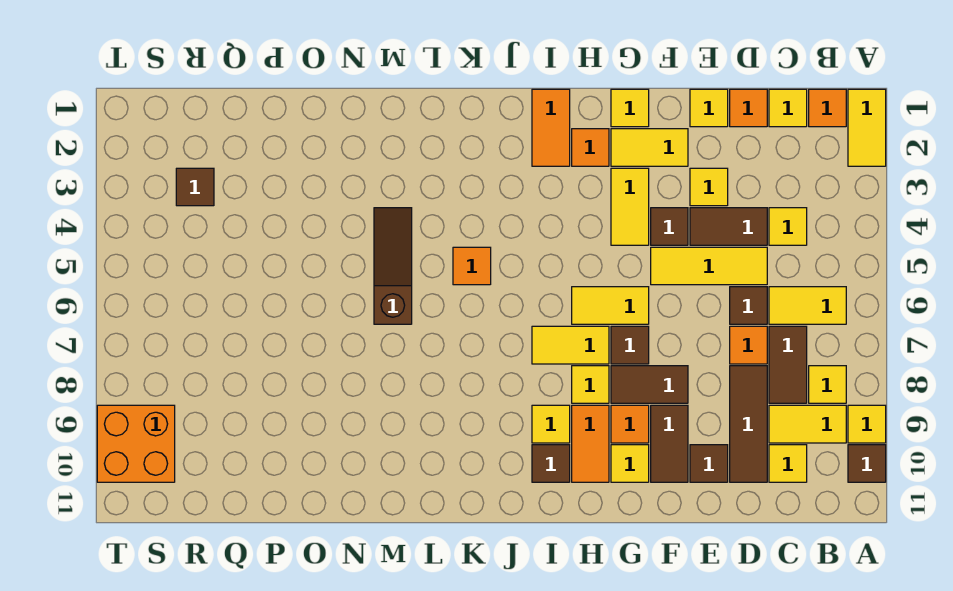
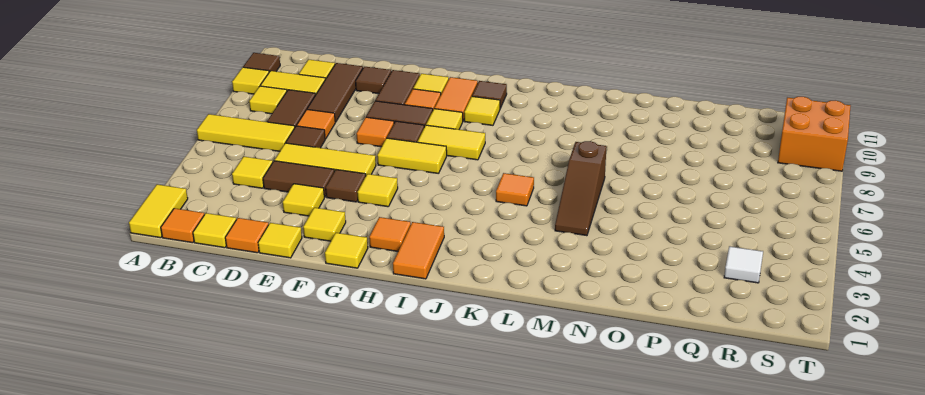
yellow tile B6:C6 level 1 -> yellow tile A6:C6 level 1
yellow tile F2:G2 level 1 -> yellow tile F2 level 1
none -> orange tile F7 level 1
yellow tile G3:G4 level 1 -> yellow tile G4 level 1
brown tile R3 level 1 -> white tile R3 level 1

